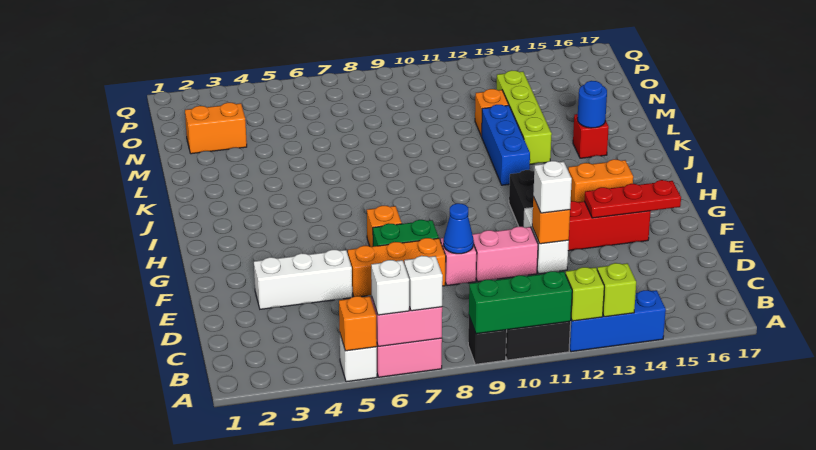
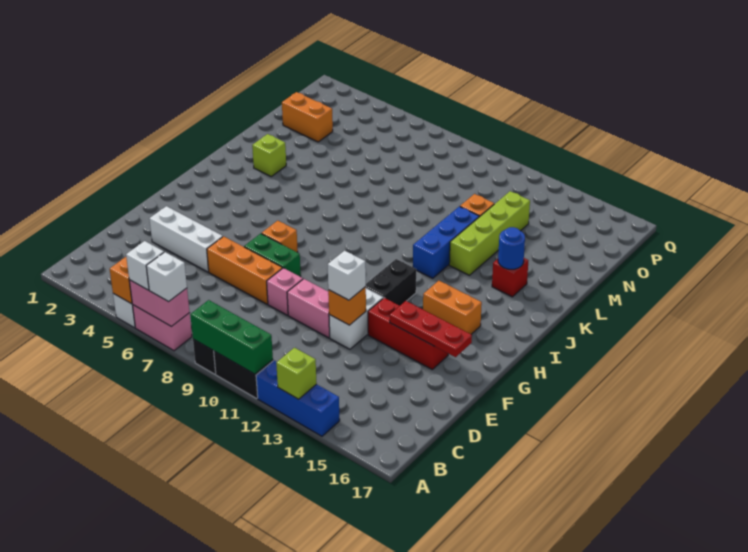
lime brick A12 level 2 -> lime brick K3 level 1
blue cone E9 level 2 -> none

